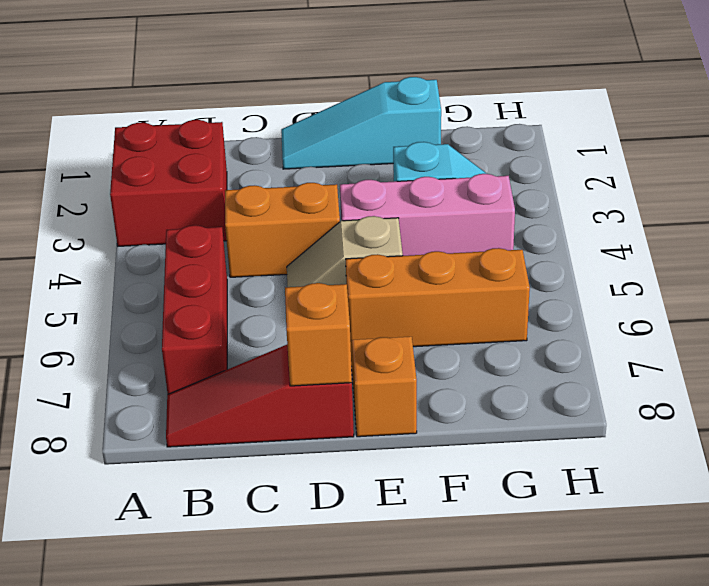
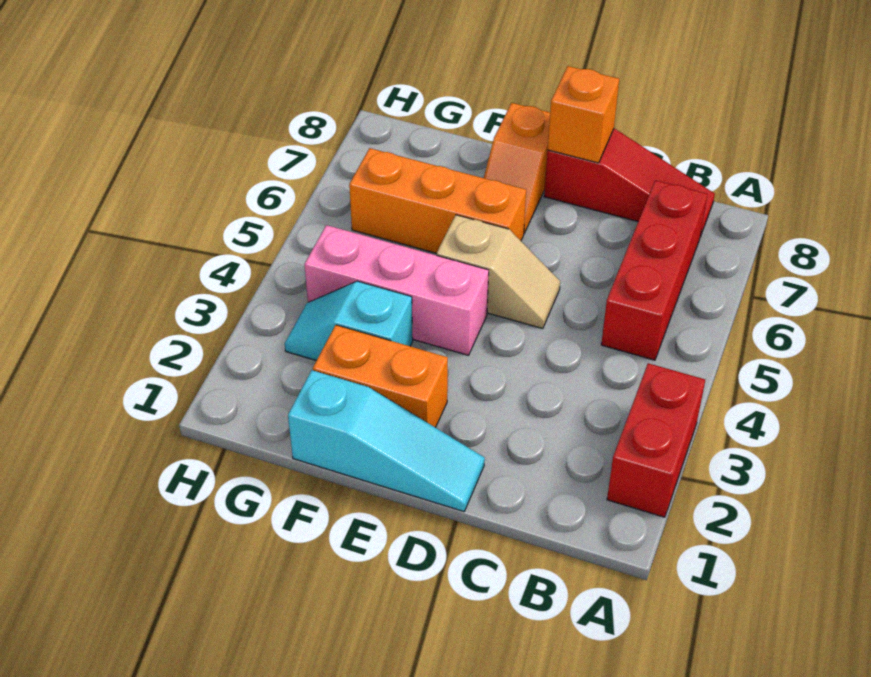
red brick A2:B3 level 1 -> red brick A2:A3 level 1
orange brick C4:D4 level 1 -> orange brick E2:F2 level 1

